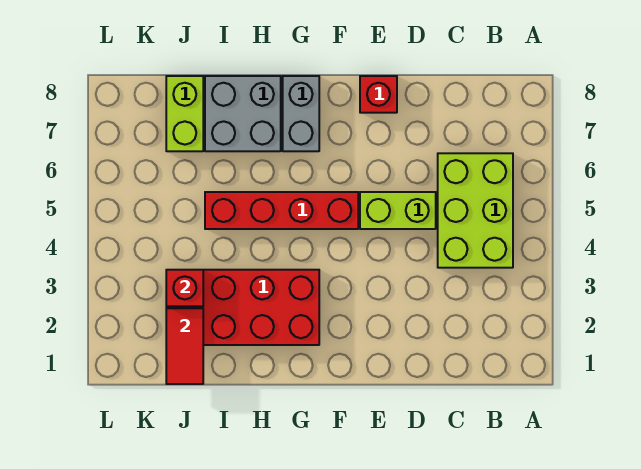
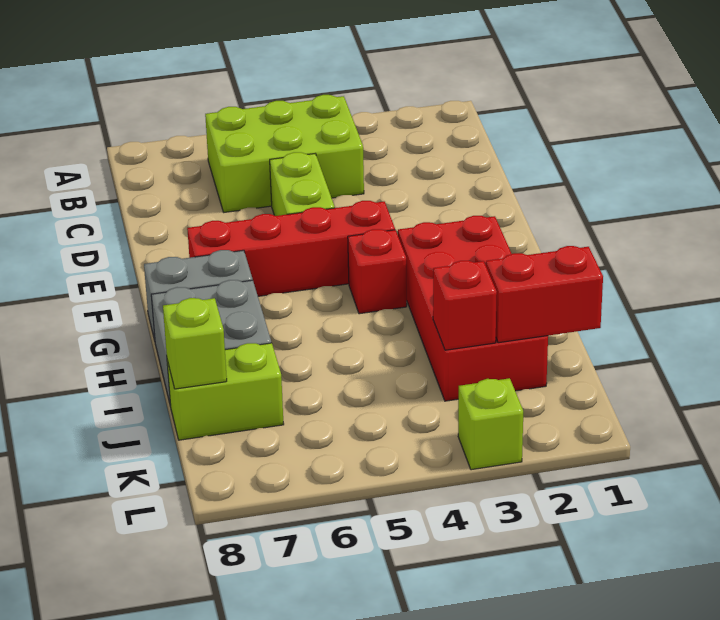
red brick E8 level 1 -> red brick G4 level 1
red brick F5:I5 level 1 -> red brick F4:F7 level 1
red tile J1:J2 level 2 -> red brick J1:J2 level 2
none -> lime brick J8 level 2
none -> lime brick L3 level 1

